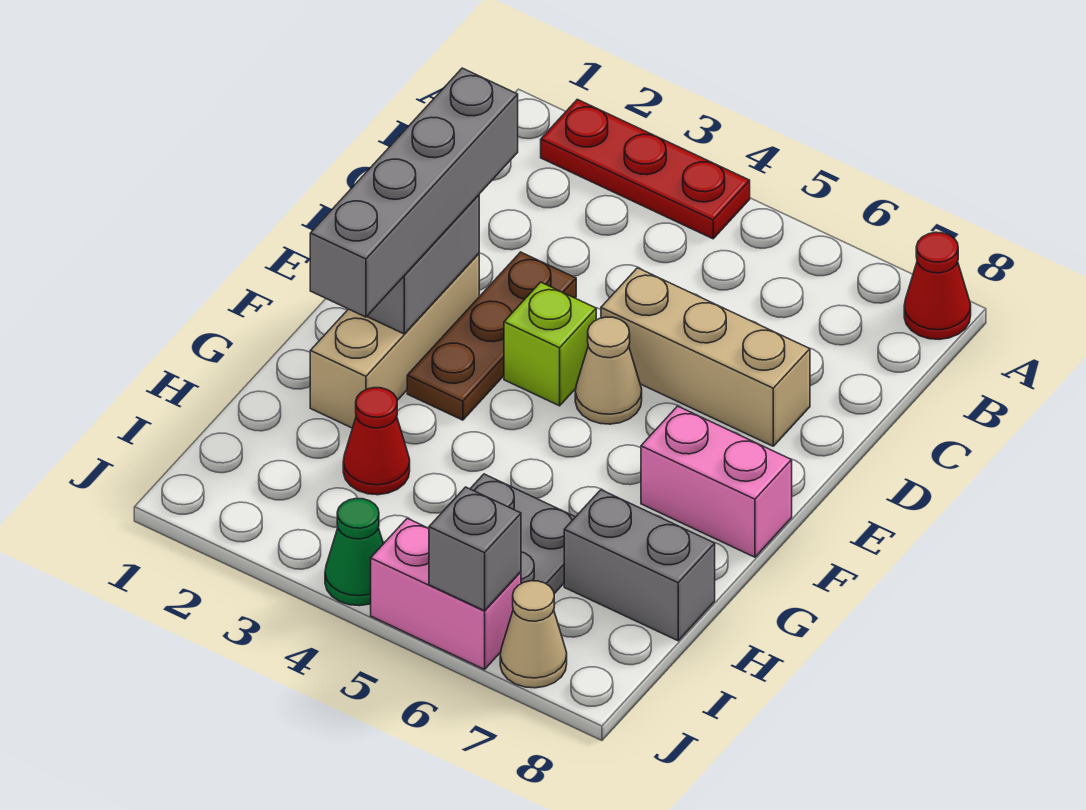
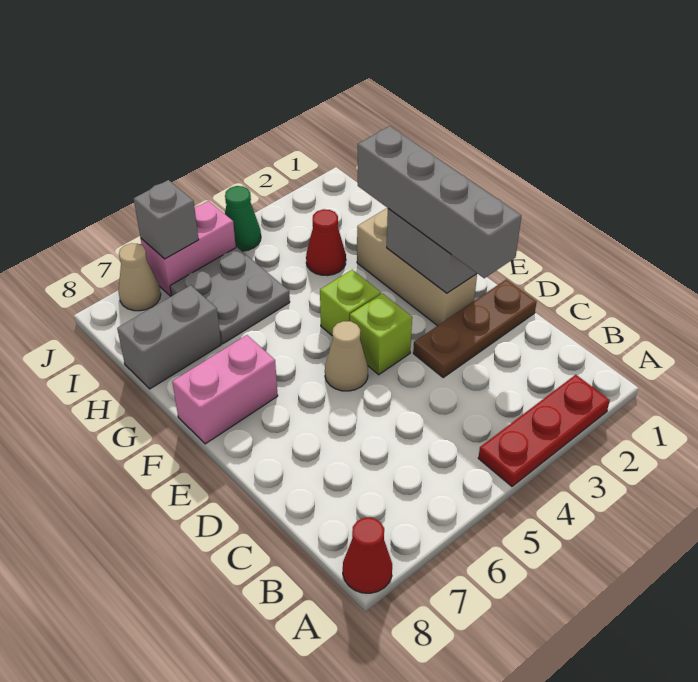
brown plate D3:F3 level 1 -> brown plate D1:D3 level 1
tan brick D5:D7 level 1 -> none
none -> lime brick F4 level 1

